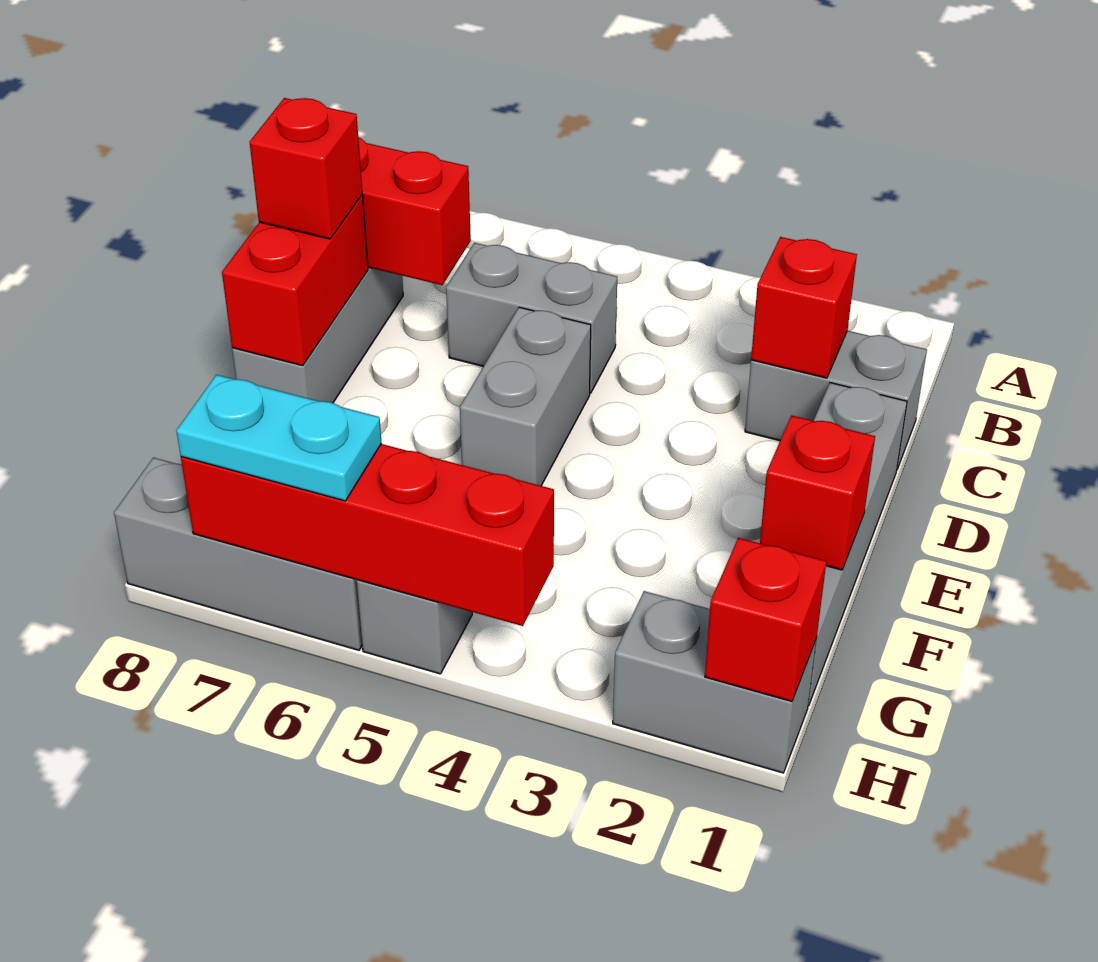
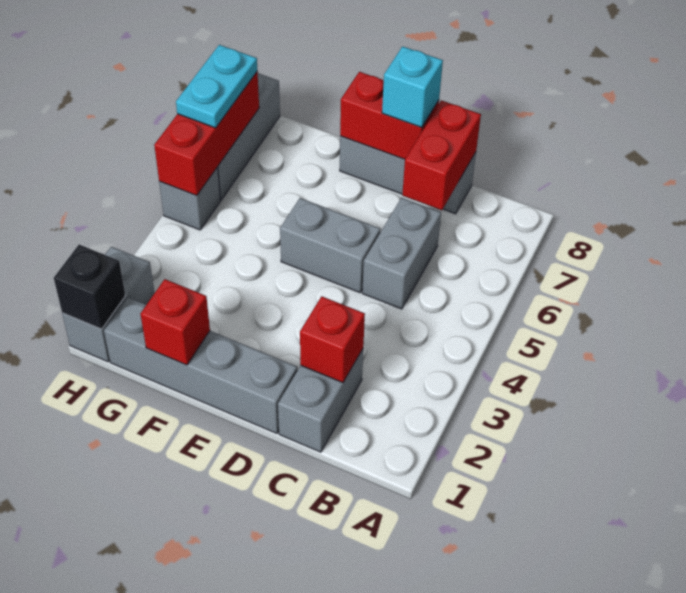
red brick D8 level 3 -> cyan brick D8 level 3
red brick H1 level 2 -> black brick H1 level 2
red brick H4:H7 level 2 -> red brick H5:H7 level 2

